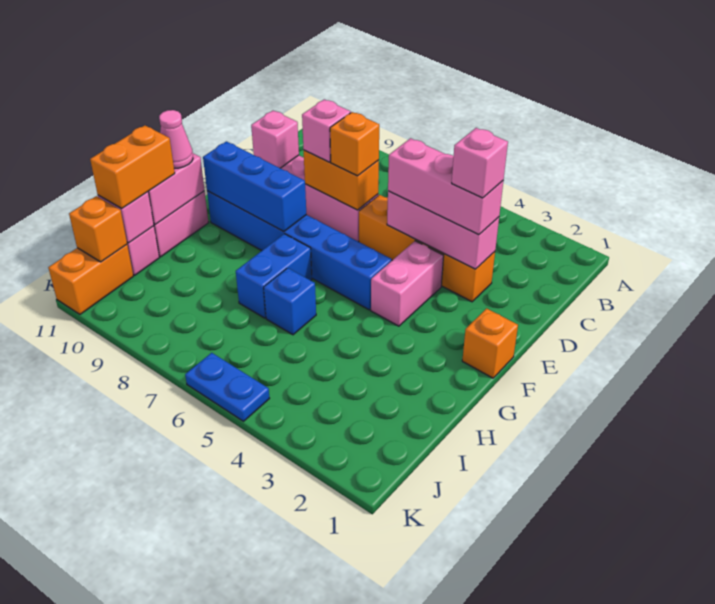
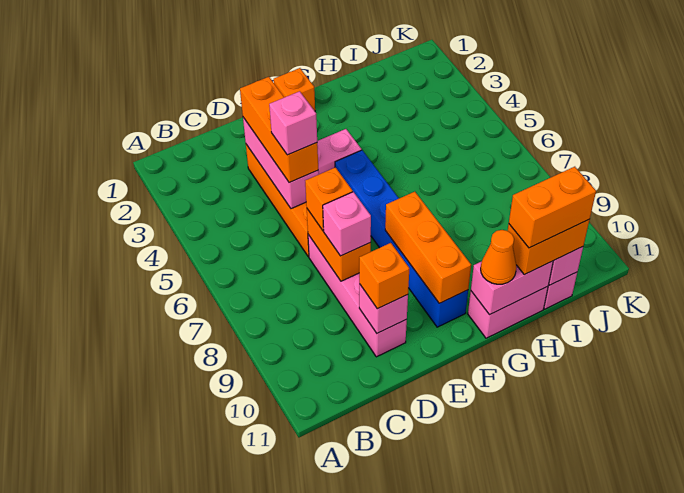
pink brick D3:D5 level 3 -> orange brick D3:D5 level 3
pink brick D3 level 4 -> pink brick D5 level 4
blue brick F8:F10 level 2 -> orange brick F8:F10 level 2
blue brick G7:H7 level 1 -> none
pink cone G11 level 3 -> orange cone G11 level 3
blue brick H6 level 1 -> none
orange brick J11:K11 level 1 -> orange brick H11:I11 level 4
orange brick J11 level 2 -> orange brick D10 level 3
blue plate K5:K6 level 1 -> none

